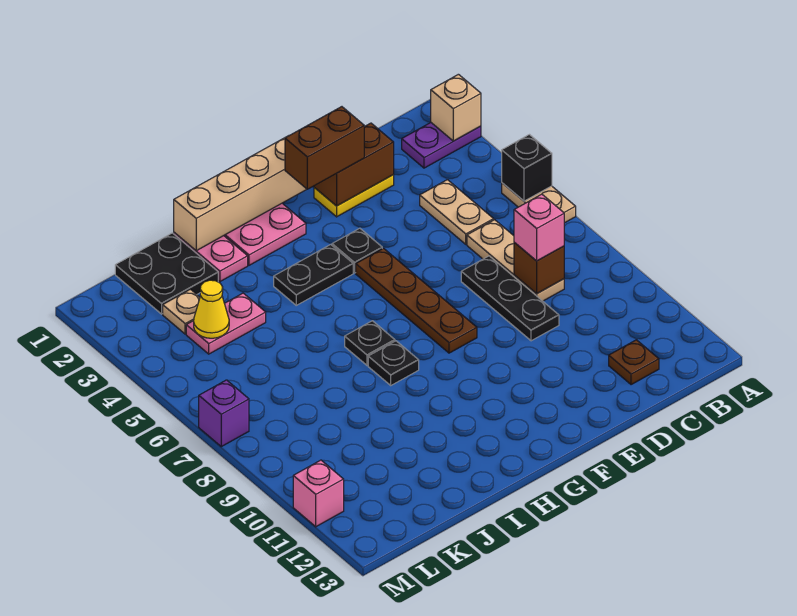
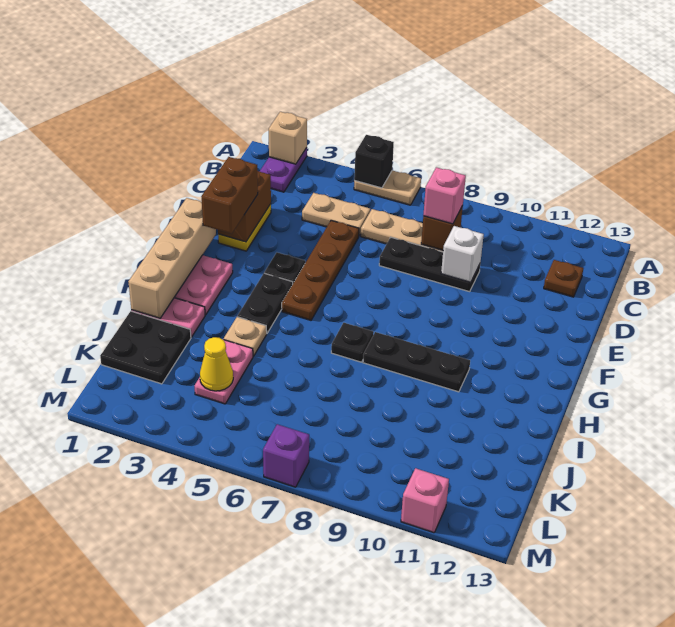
none -> white brick D9 level 2
brown plate F5:F8 level 1 -> brown plate D5:G5 level 1
black plate H8 level 1 -> black plate H8:H10 level 1
tan plate K3 level 1 -> tan plate I4 level 1

